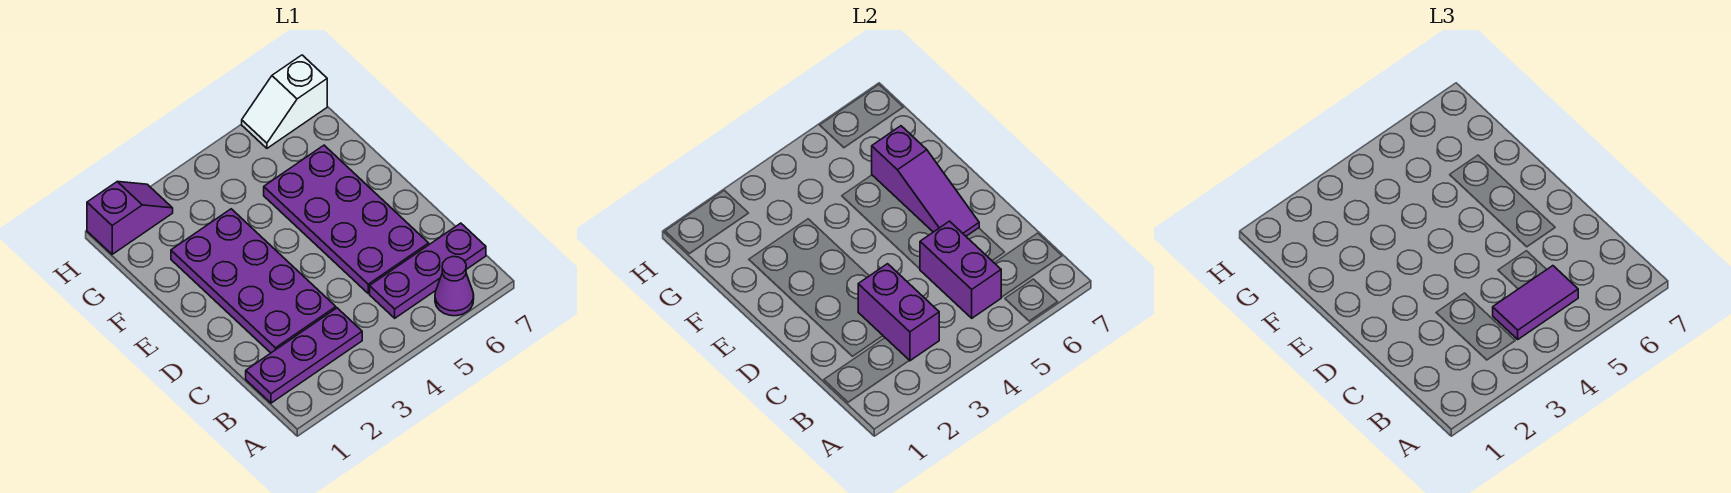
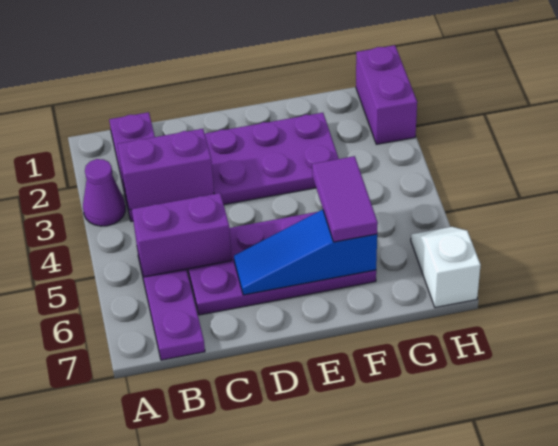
purple cone A6 level 1 -> purple cone A3 level 1
purple tile B4:B5 level 3 -> purple tile F5:F6 level 3
purple slope D6:F6 level 2 top F -> blue slope D6:F6 level 2 top F
purple slope H1:H2 level 1 top 1 -> purple brick H1:H2 level 1

